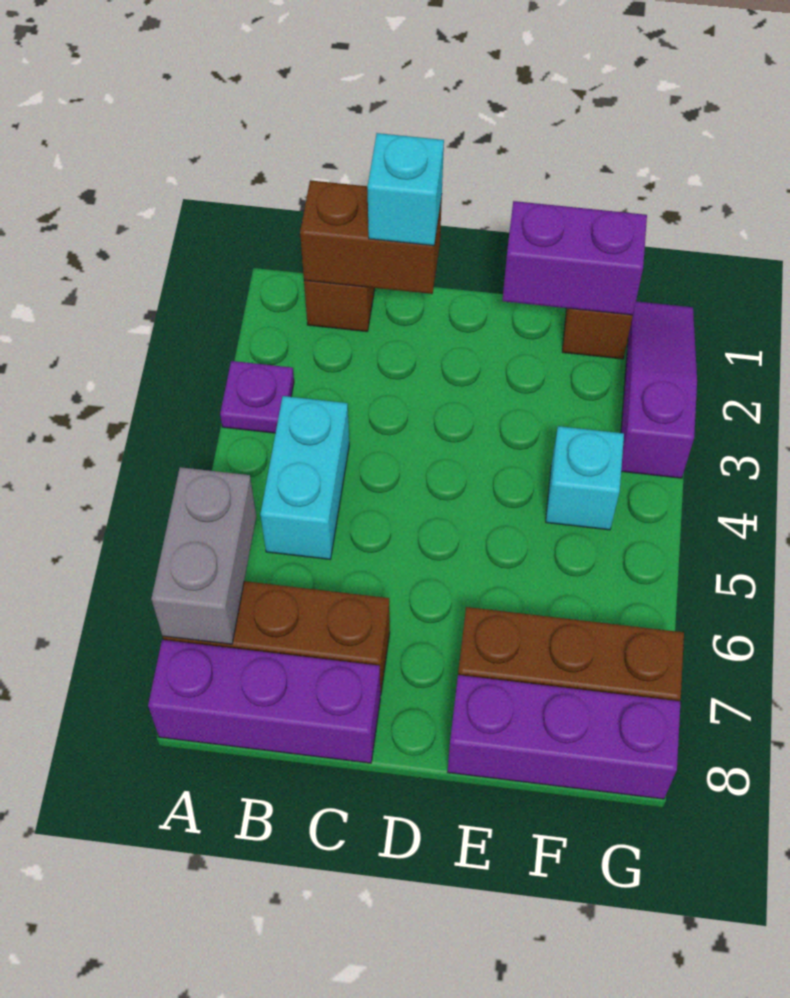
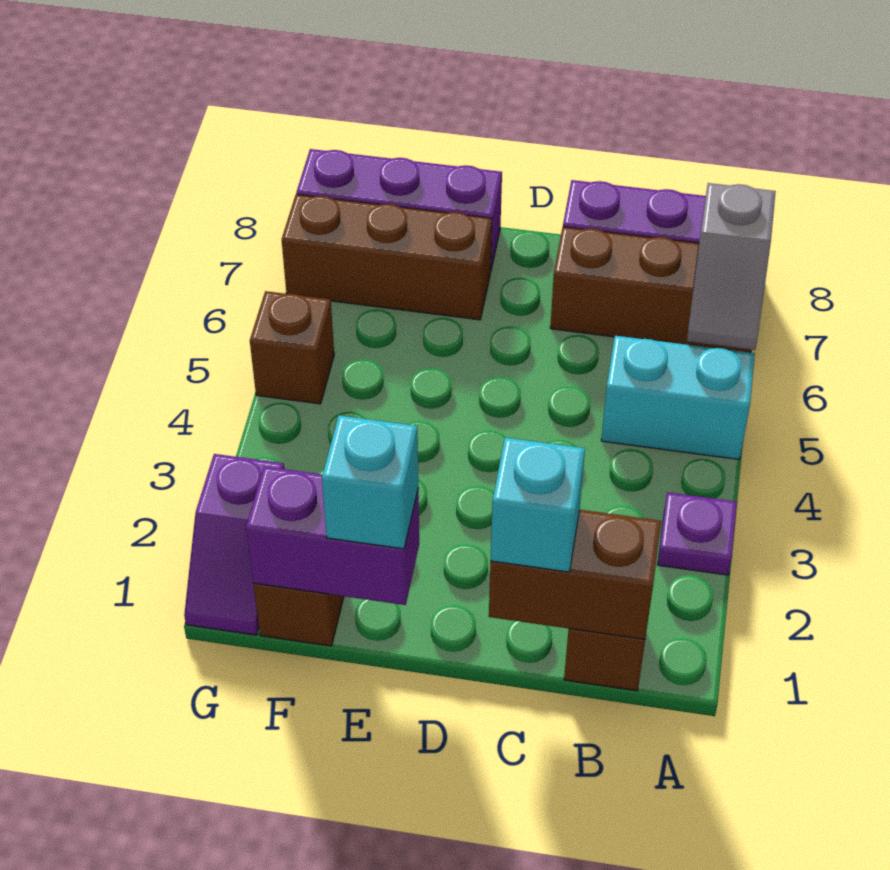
grey brick A6:A7 level 2 -> grey slope A6:A7 level 2 top 7
cyan brick B4:B5 level 1 -> cyan brick A5:B5 level 1
cyan brick F4 level 1 -> cyan brick E1 level 3
purple slope G1:G3 level 1 top 3 -> purple slope G1:G2 level 1 top 2
none -> brown brick G5 level 1

